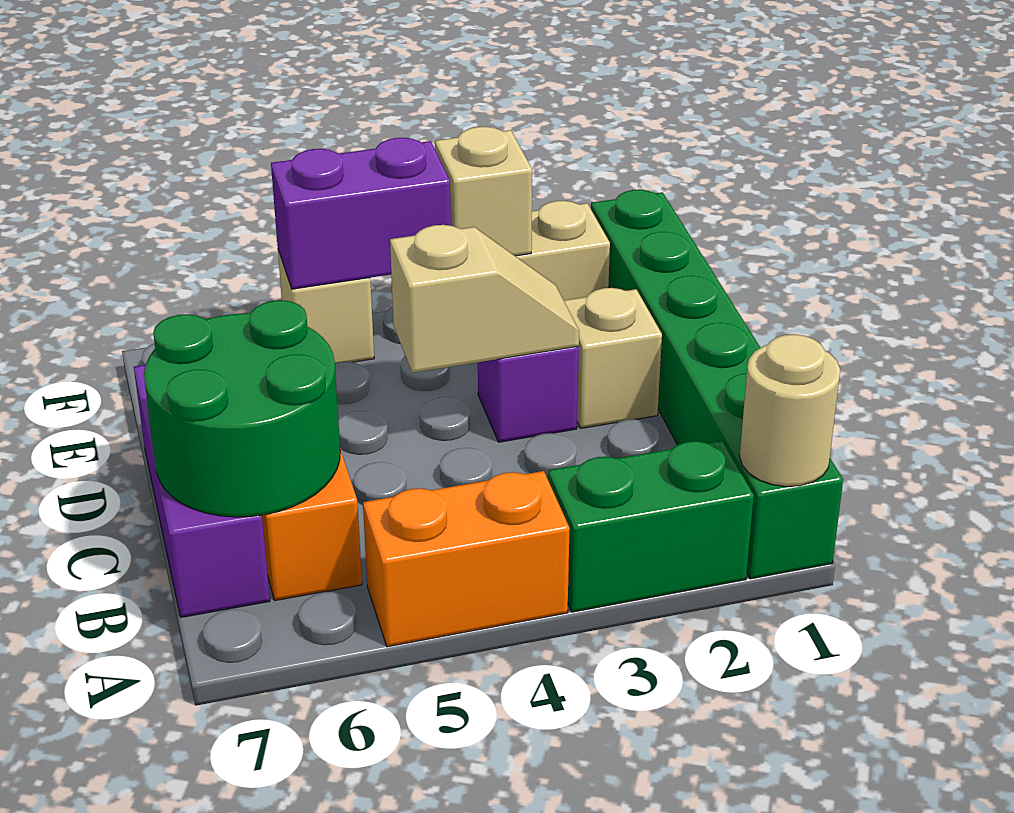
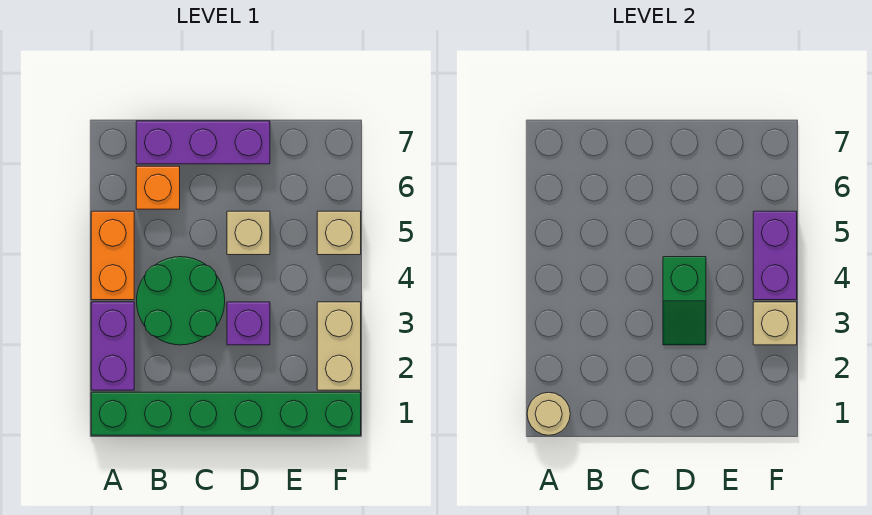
green brick A2:A3 level 1 -> purple brick A2:A3 level 1
green round brick B6:C7 level 2 -> green round brick B3:C4 level 1
tan brick D2 level 1 -> tan brick D5 level 1
tan slope D3:D4 level 2 top 4 -> green slope D3:D4 level 2 top 4

